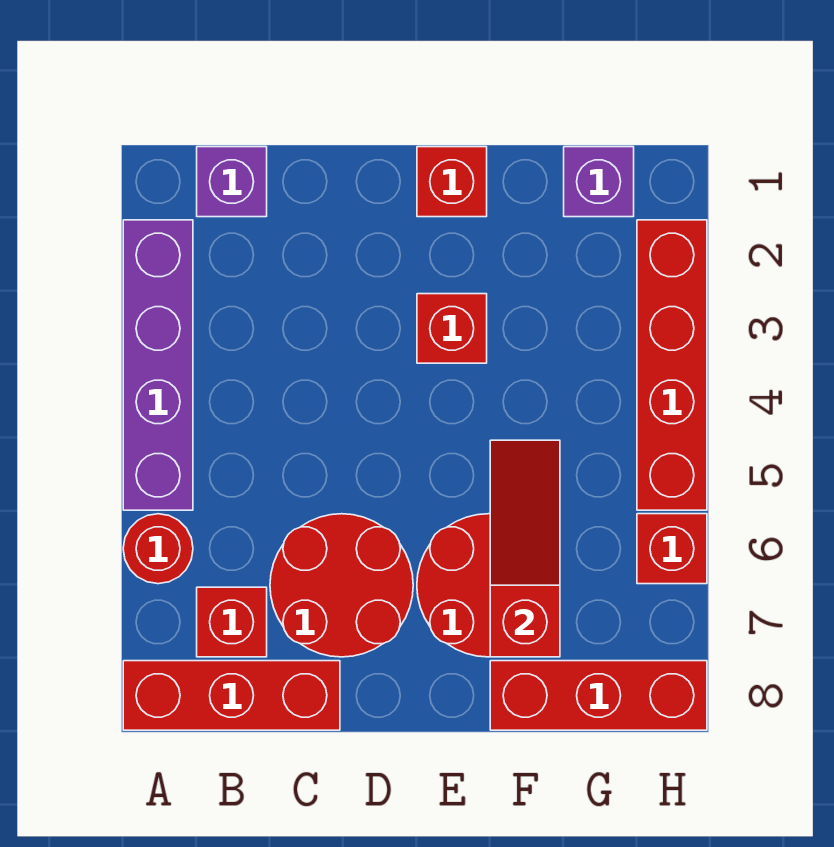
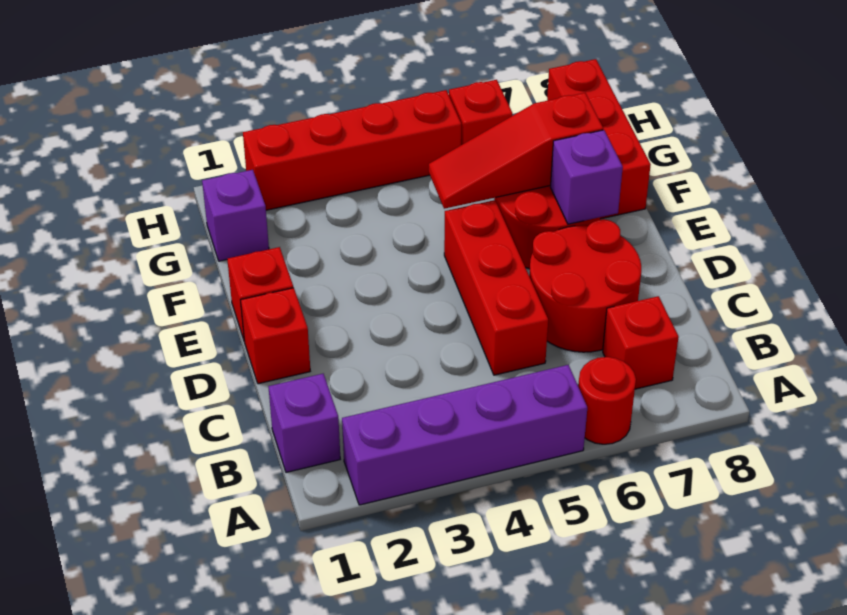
red brick A8:C8 level 1 -> red brick C5:E5 level 1
red brick E3 level 1 -> red brick D1 level 1
none -> purple brick E7 level 2

